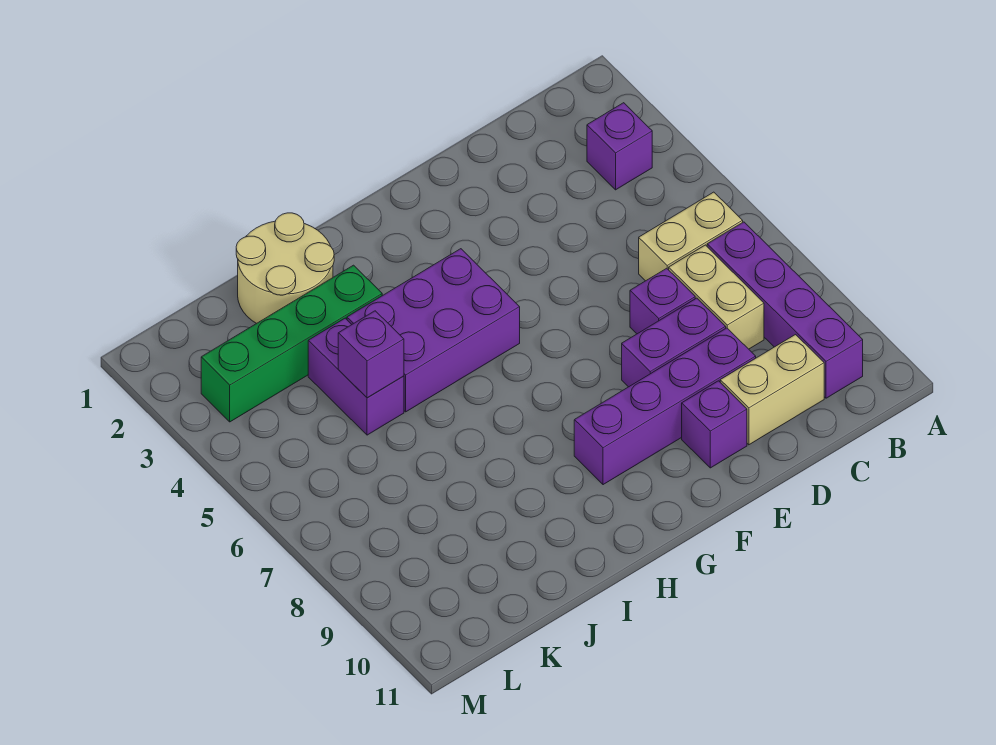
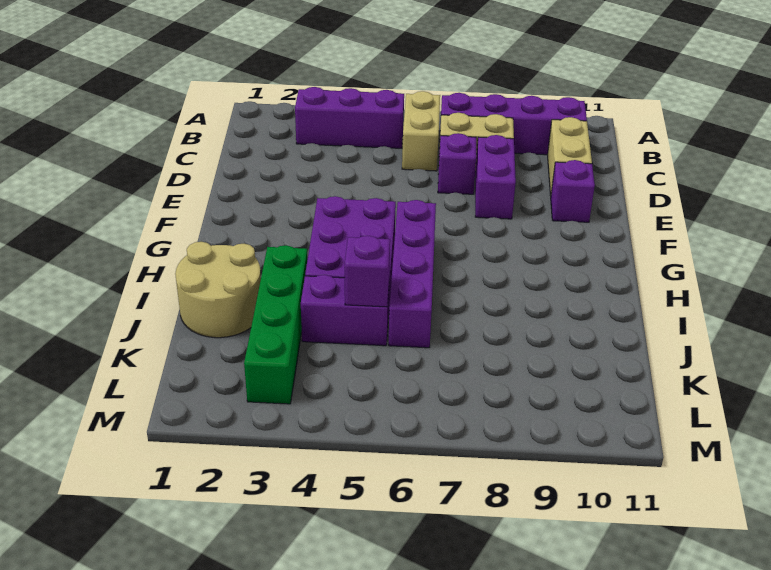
purple brick B3 level 1 -> purple brick B3:B5 level 1
purple brick D9:G9 level 1 -> purple brick G6:J6 level 1

